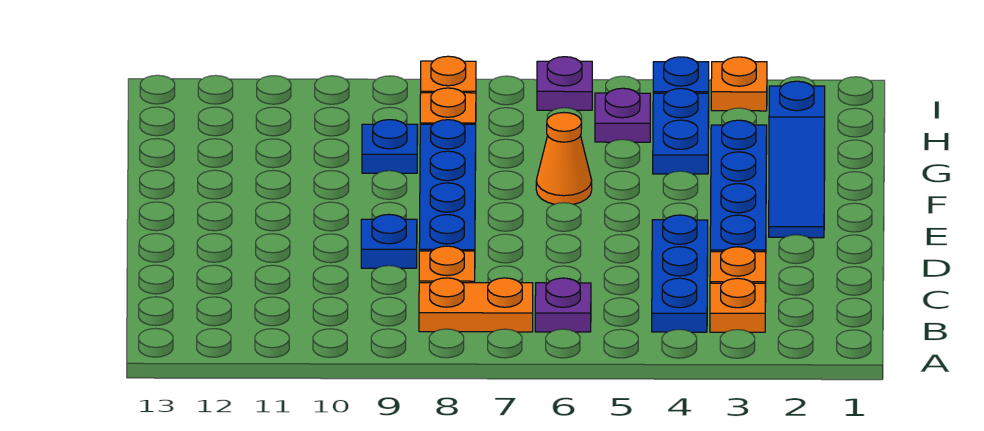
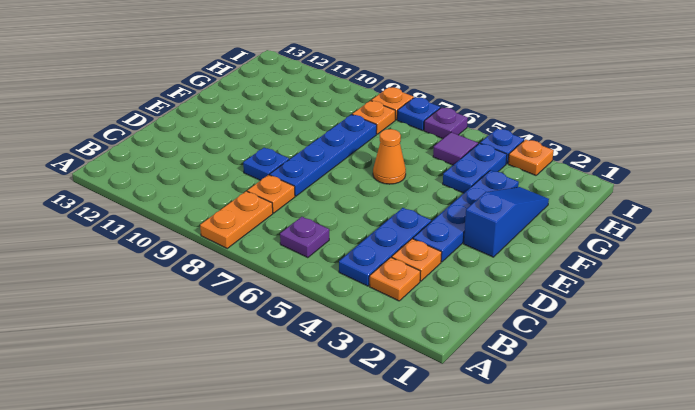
orange plate B7:B8 level 1 -> orange plate A8:B8 level 1
blue slope E2:G2 level 1 top G -> blue slope E2:G2 level 1 top E
blue plate G9 level 1 -> blue plate I7 level 1
purple plate H5 level 1 -> purple tile H5 level 1

